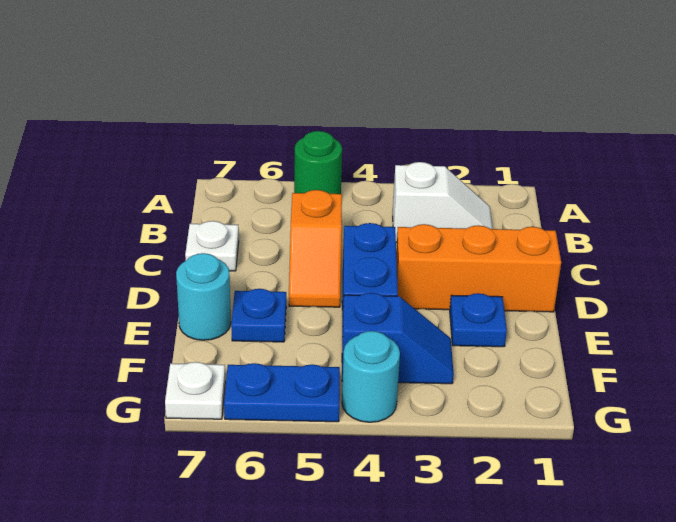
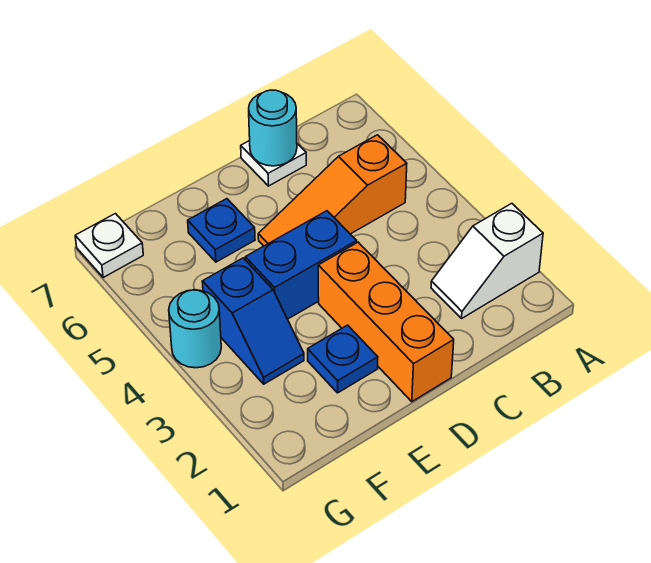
green round brick A5 level 1 -> none
white slope B2:B3 level 1 top 3 -> white slope A2:B2 level 1 top A
orange slope C5:D5 level 1 top C -> orange slope B5:D5 level 1 top B
cyan round brick E7 level 1 -> cyan round brick C7 level 2
blue plate G5:G6 level 1 -> none

